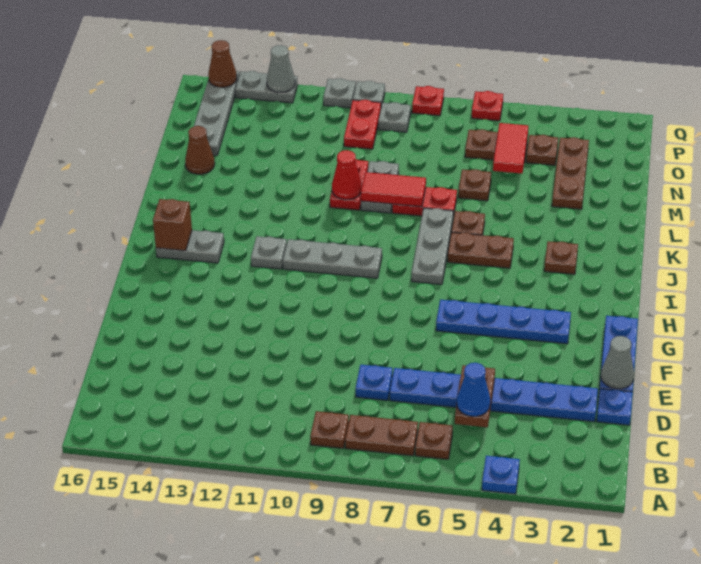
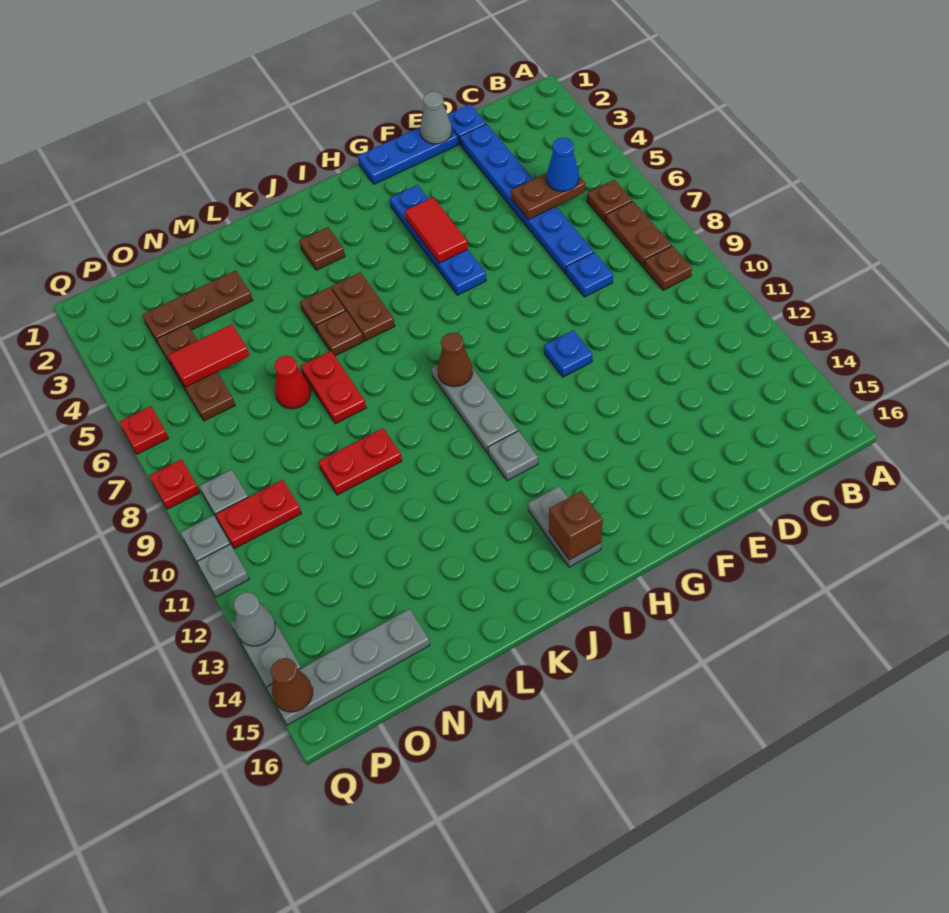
blue plate A4 level 1 -> blue plate F10 level 1
grey plate I7:K7 level 1 -> none
red tile L8:L9 level 2 -> red tile G4:G5 level 2
grey plate L9:M9 level 1 -> none
red cone L10 level 2 -> red cone M7 level 1
brown plate M6 level 1 -> brown plate K5 level 1
brown cone M15 level 1 -> brown cone I9 level 2

